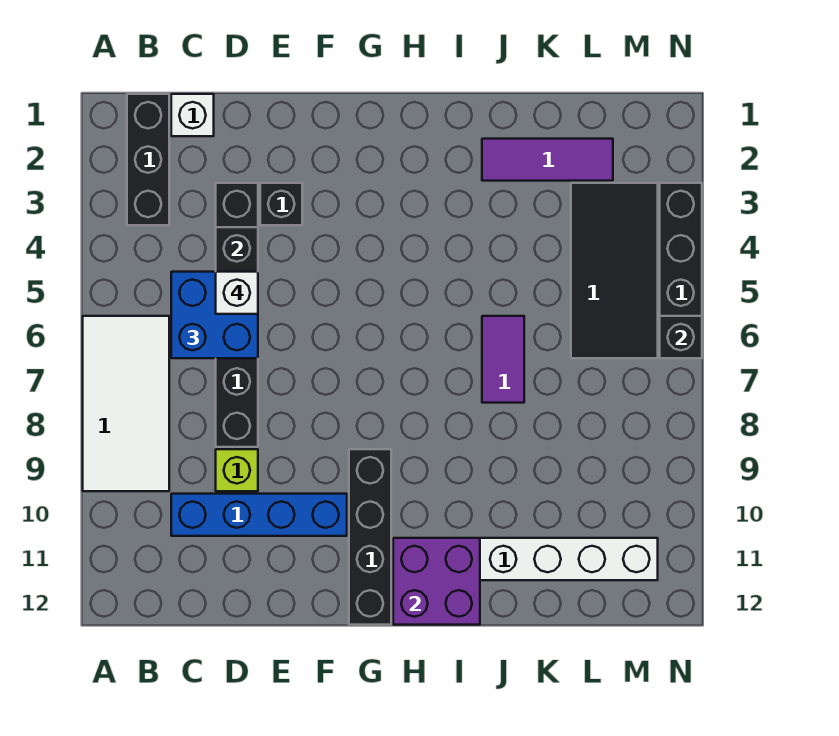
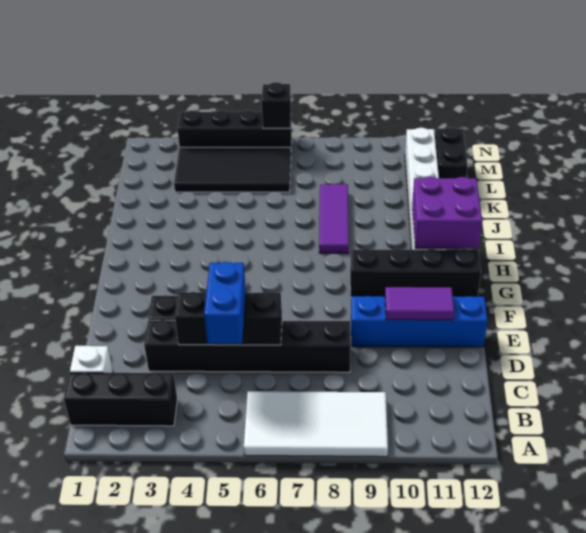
blue brick C5:D6 level 3 -> blue brick C5:D5 level 3
blue brick C10:F10 level 1 -> blue brick E9:E12 level 1
white brick D5 level 4 -> none
lime brick D9 level 1 -> none
purple tile J2:L2 level 1 -> purple tile I8:K8 level 1
purple tile J6:J7 level 1 -> purple tile E10:E11 level 2
none -> black brick L12:M12 level 1

